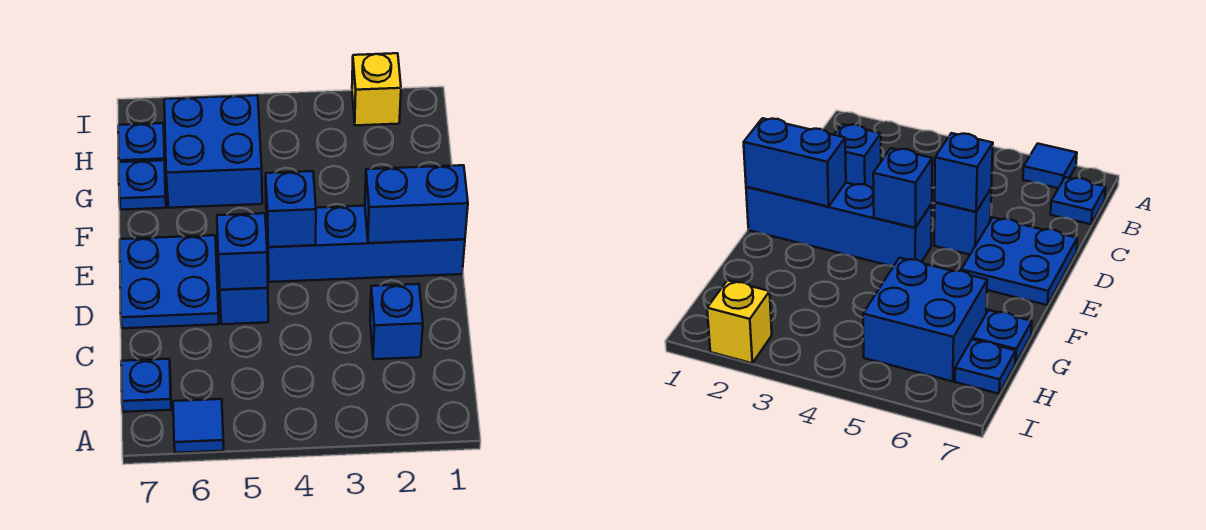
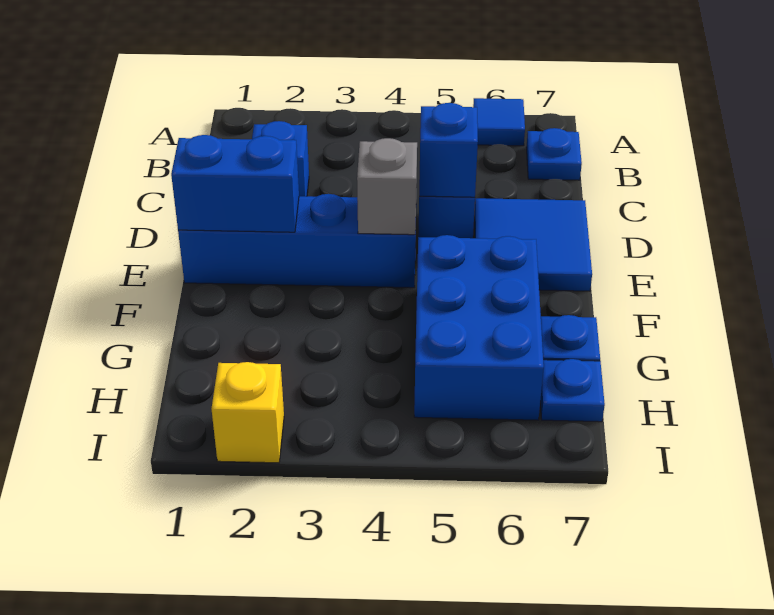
blue plate D6:E7 level 1 -> blue tile D6:E7 level 1
blue brick E4 level 2 -> grey brick E4 level 2
blue brick G5:H6 level 1 -> blue brick F5:H6 level 1

